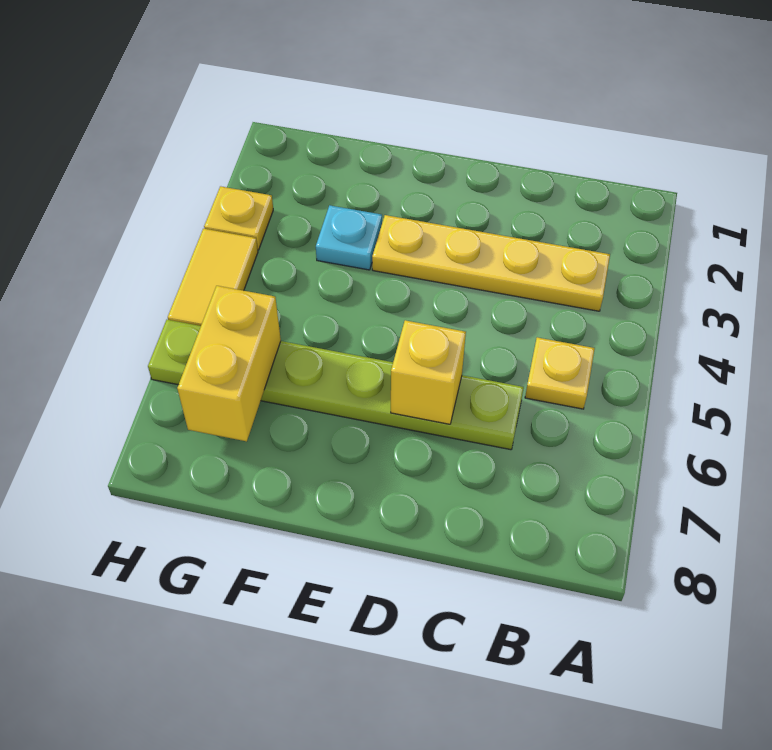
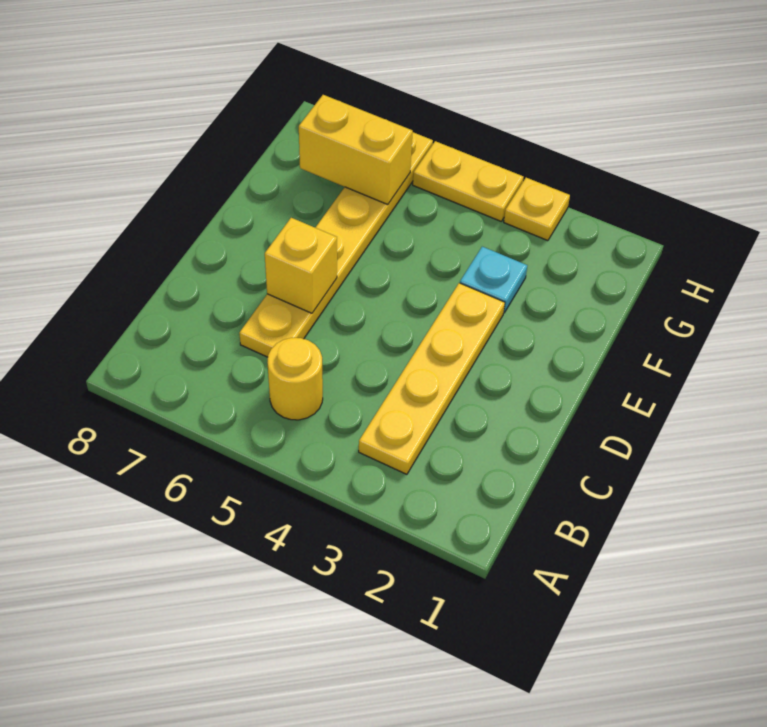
yellow plate B5 level 1 -> yellow round brick B5 level 1
lime plate C6:H6 level 1 -> yellow plate C6:H6 level 1
yellow tile H4:H5 level 1 -> yellow plate H4:H5 level 1

